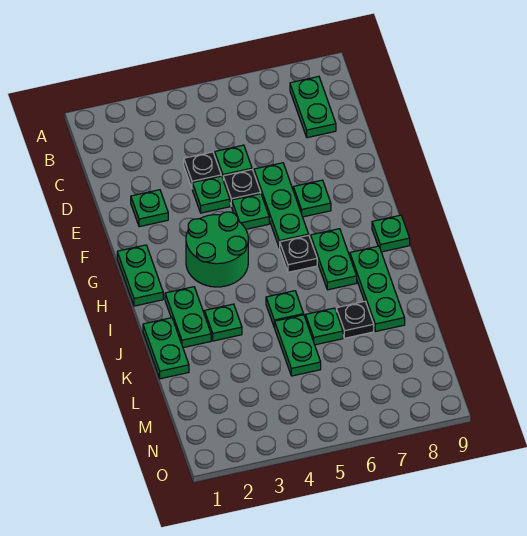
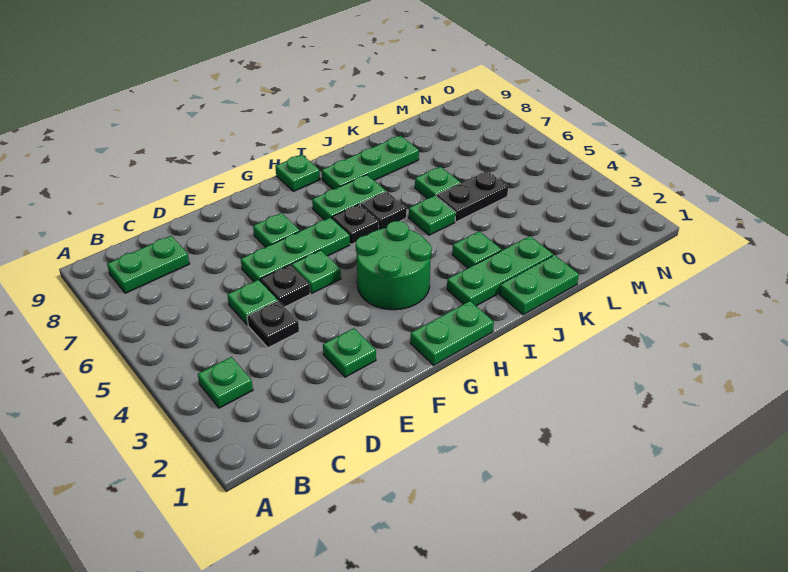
green plate E4 level 1 -> green plate B3 level 1
green plate I2:J2 level 1 -> green plate I2:K2 level 1
green plate K5:L5 level 1 -> black plate K5:L5 level 1
black plate K7 level 1 -> black plate I6 level 1

